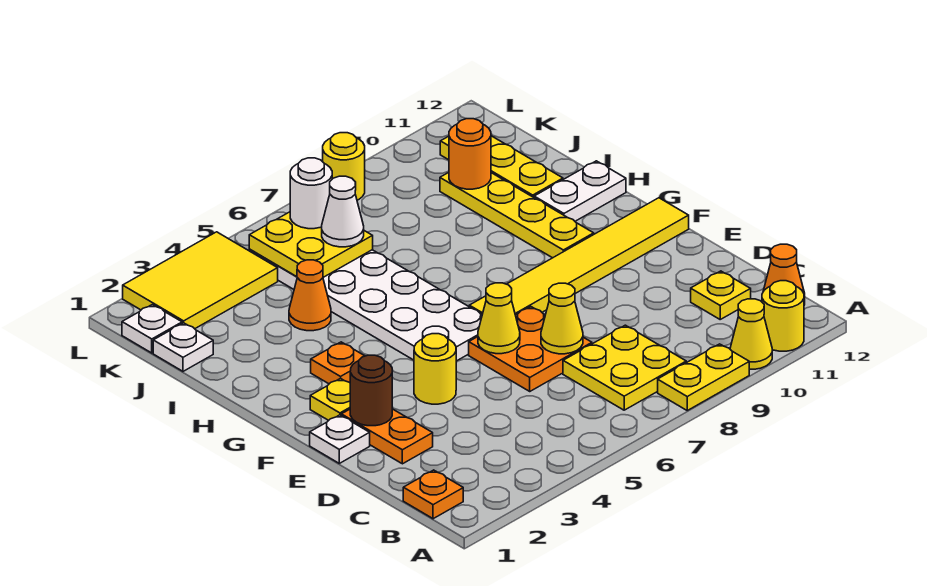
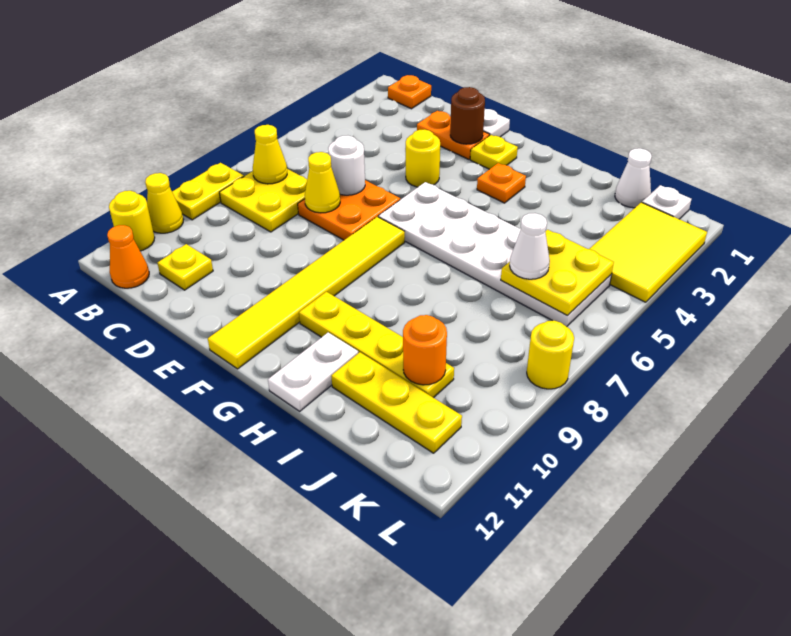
yellow cone E6 level 2 -> yellow cone B7 level 2
orange cone I4 level 1 -> none
white plate J1 level 1 -> white cone J1 level 1
white round brick K6 level 3 -> white round brick D6 level 2

